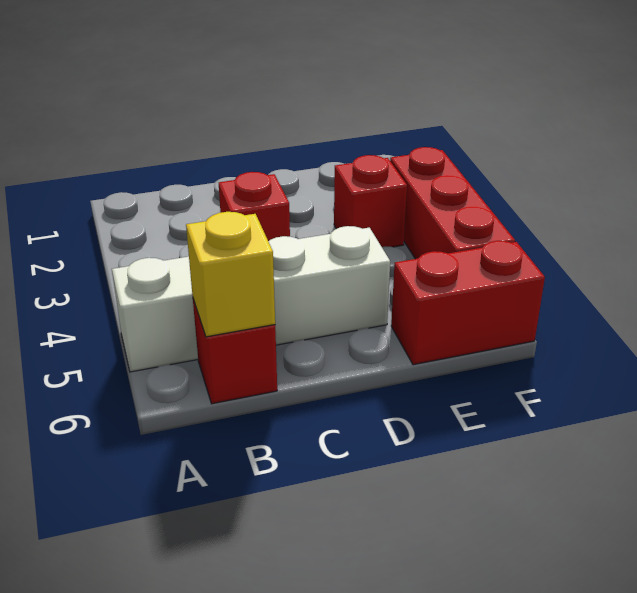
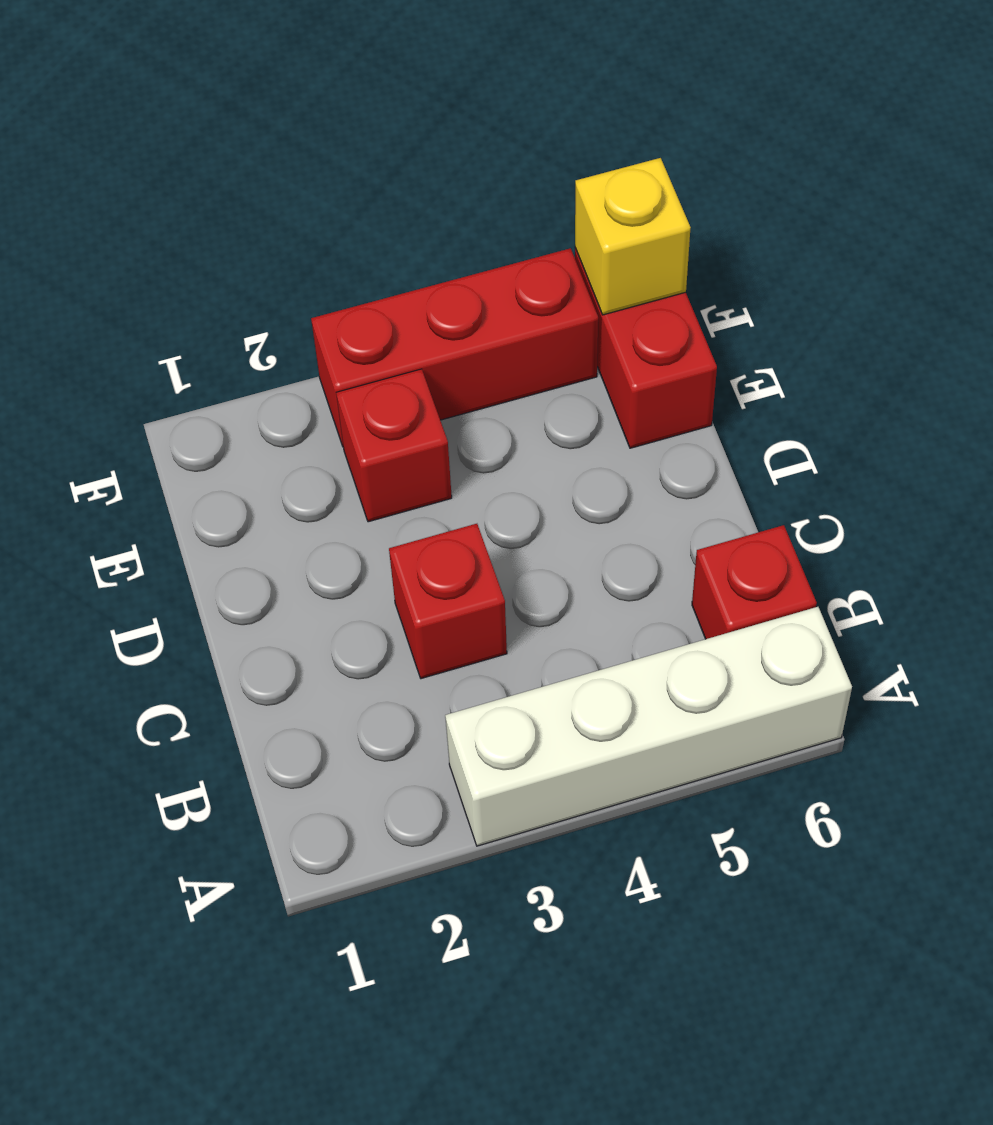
white brick A5:D5 level 1 -> white brick A3:A6 level 1
yellow brick B6 level 2 -> yellow brick F6 level 2

